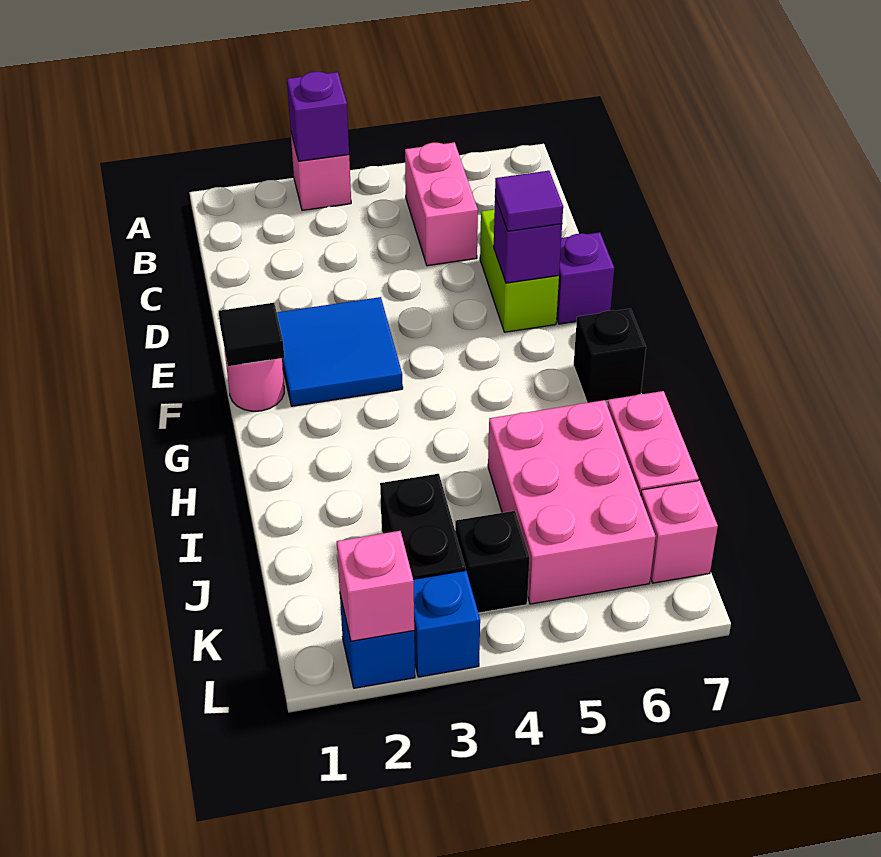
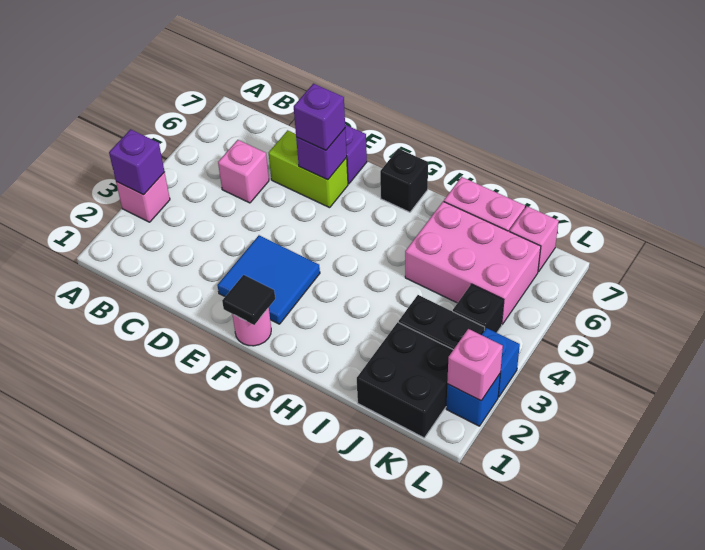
pink brick B5:C5 level 1 -> pink brick C5 level 1
purple tile E6 level 3 -> purple brick E6 level 3
none -> black brick J1:K2 level 1

